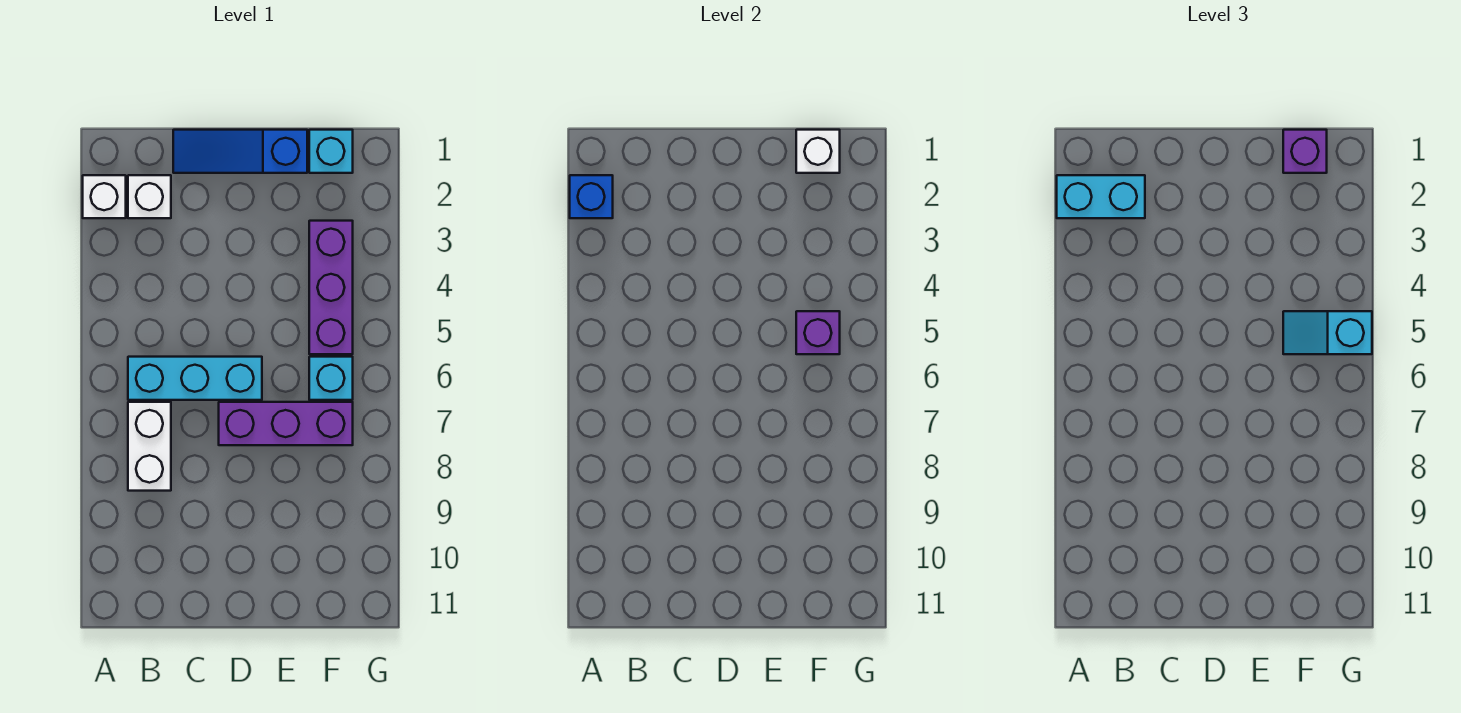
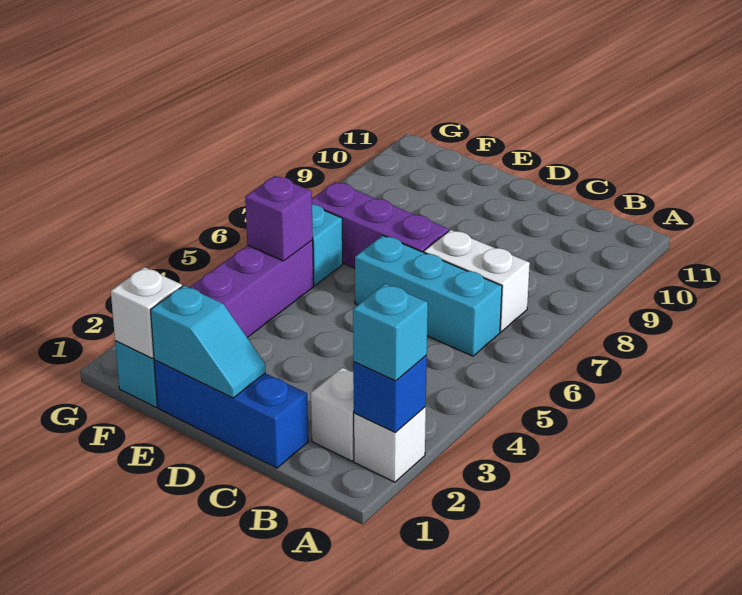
cyan brick A2:B2 level 3 -> cyan brick A2 level 3
white brick B7:B8 level 1 -> white brick B7:C7 level 1
blue slope C1:E1 level 1 top E -> blue brick C1:E1 level 1
purple brick F1 level 3 -> none
cyan slope F5:G5 level 3 top G -> cyan slope D1:E1 level 2 top E

